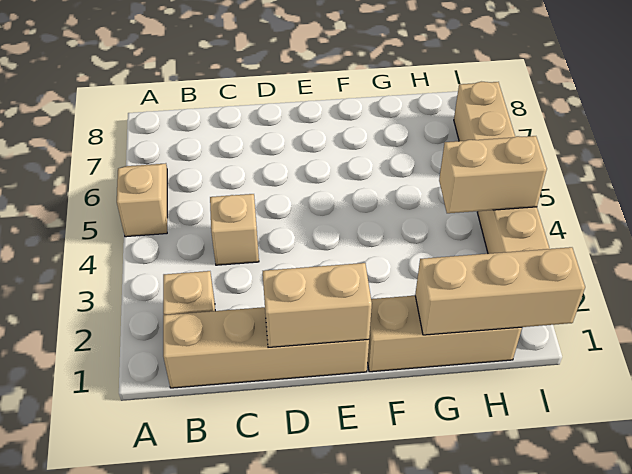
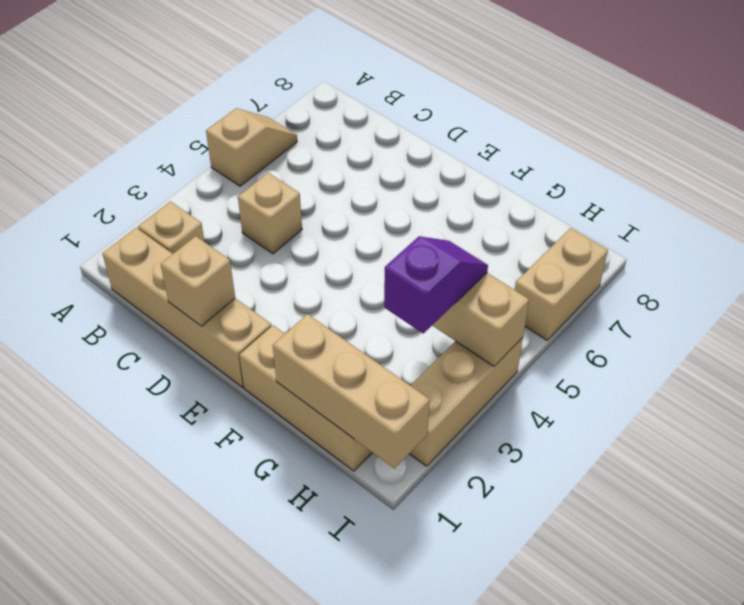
tan brick D1:E1 level 2 -> tan brick D1 level 2
none -> purple slope H3:H4 level 3 top 3

